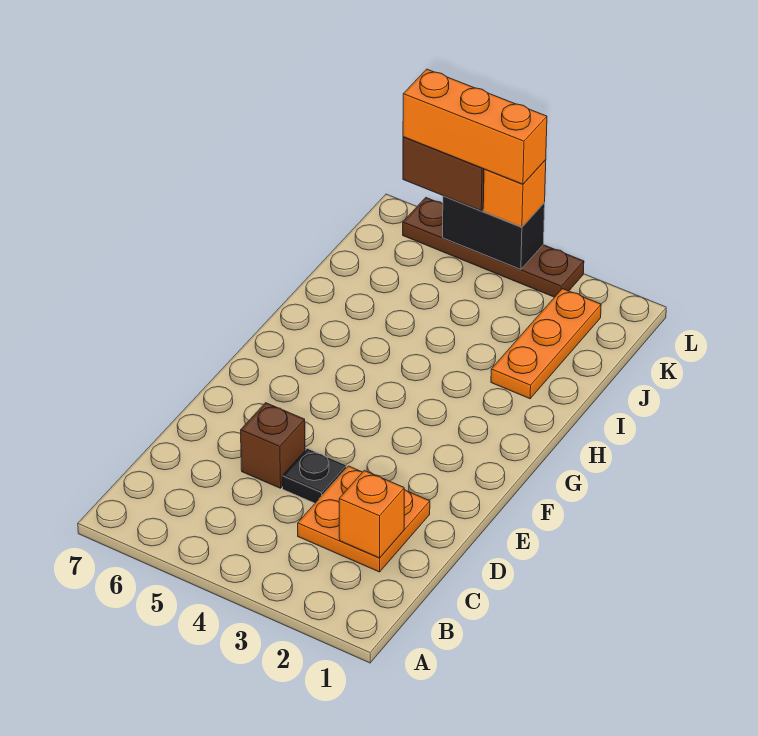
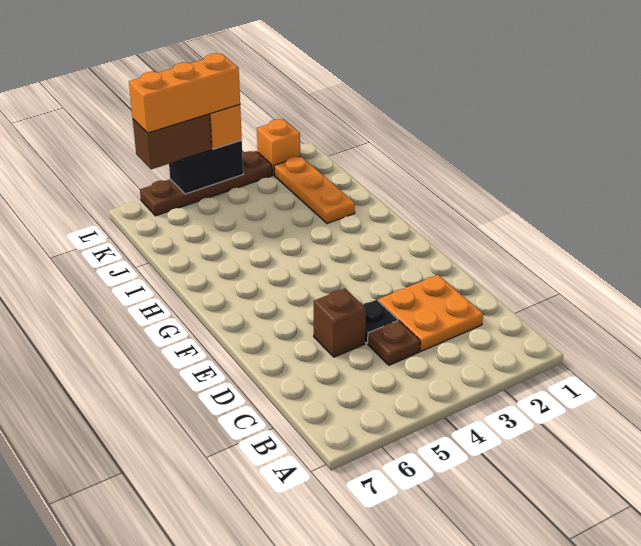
orange brick C2 level 2 -> orange brick L2 level 1
none -> brown plate C4 level 1

